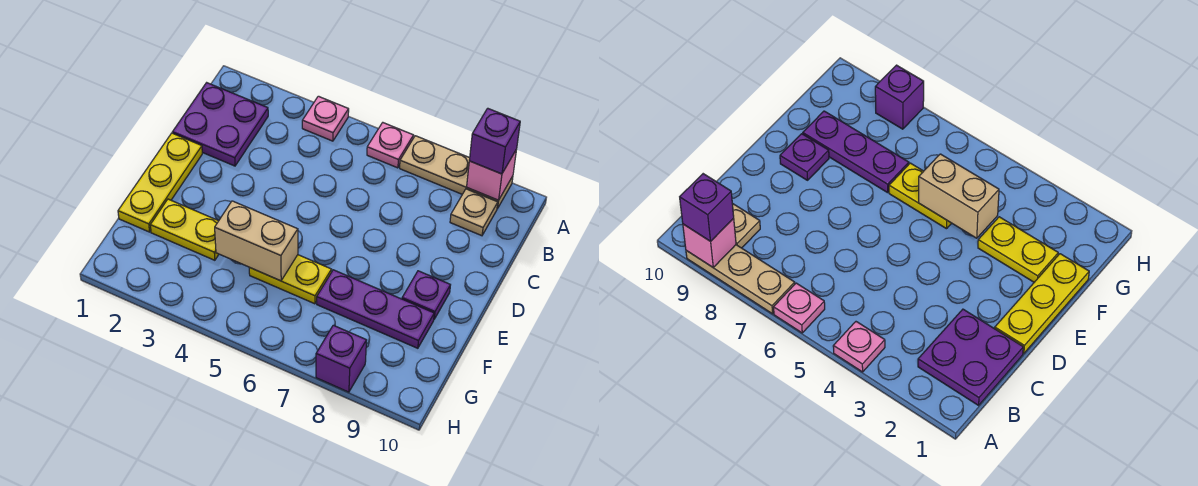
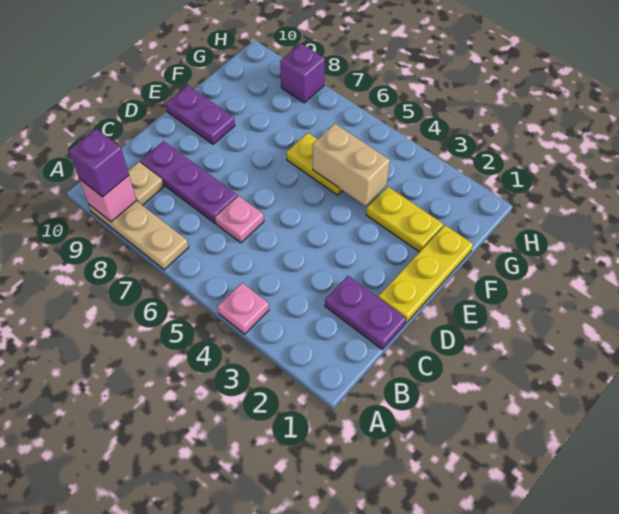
pink plate A6 level 1 -> pink plate C6 level 1
purple plate B1:C2 level 1 -> purple plate C1:C2 level 1
purple plate E9 level 1 -> purple plate E9:E10 level 1
purple plate F7:F9 level 1 -> purple plate C7:C9 level 1

